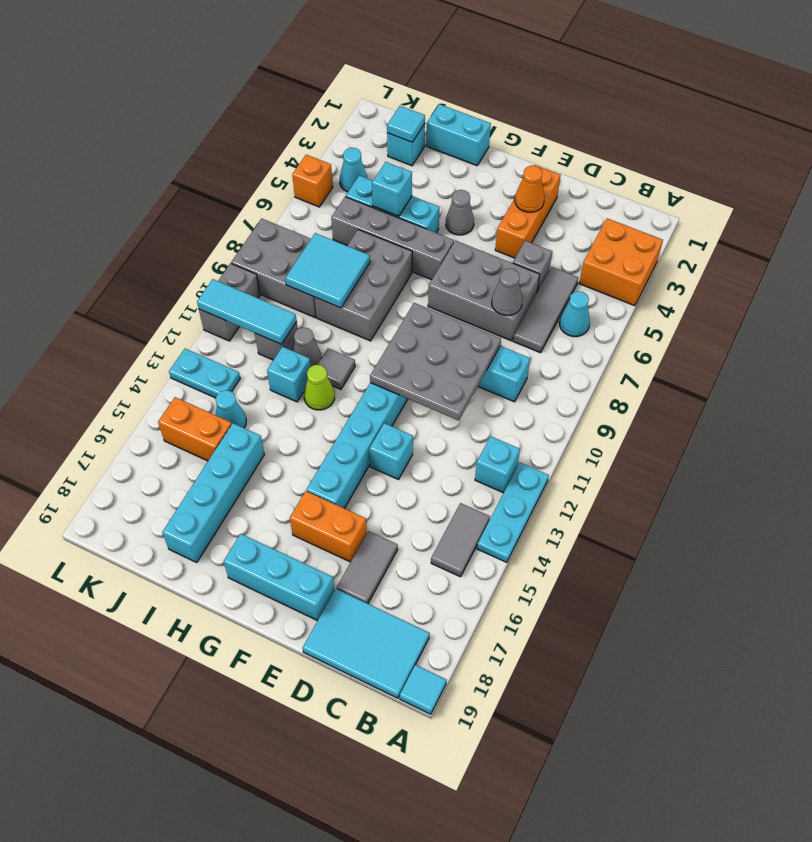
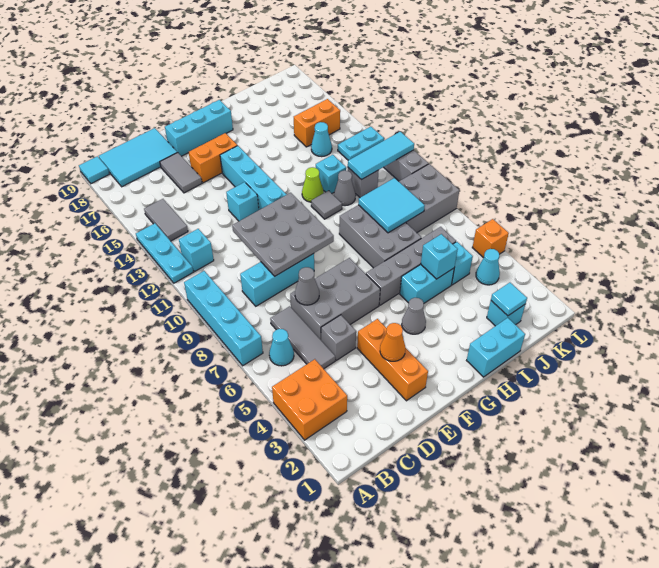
cyan brick I15:I18 level 1 -> cyan brick A7:A10 level 1

